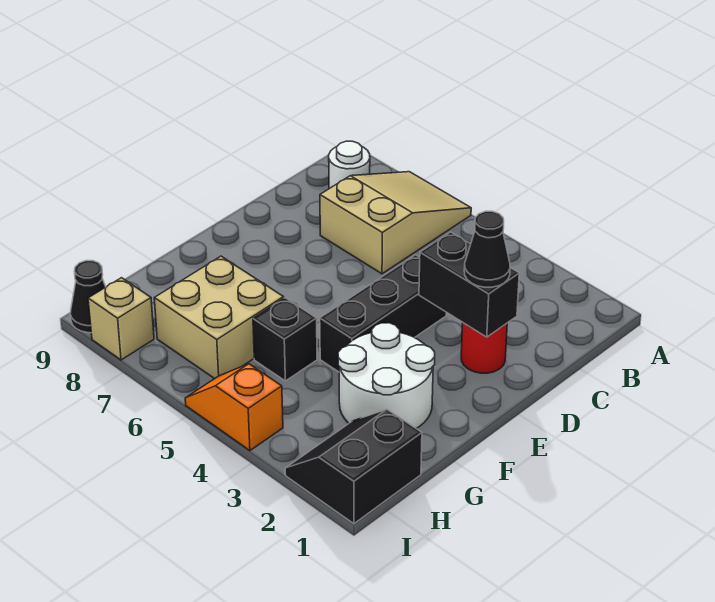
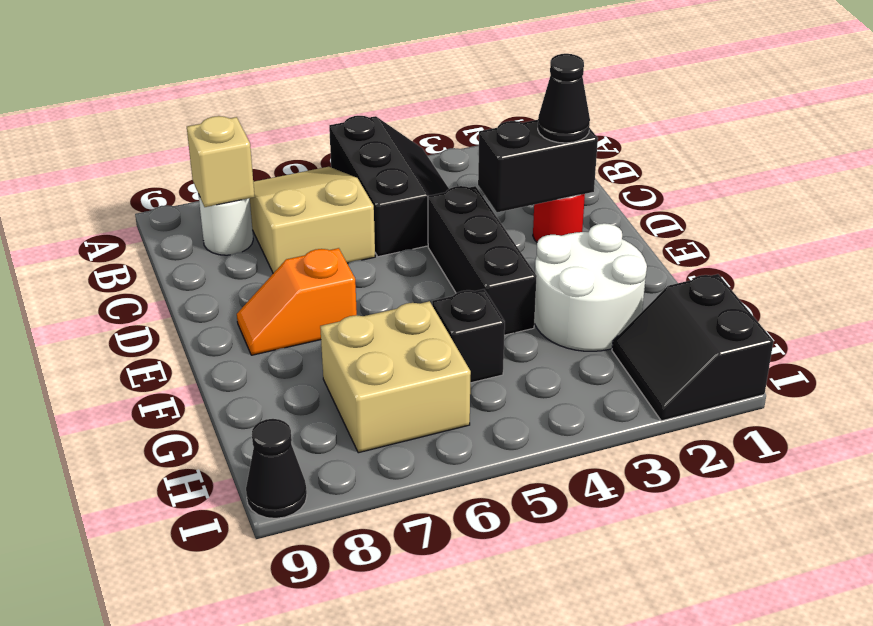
none -> black slope A4:C5 level 1 top 5
orange slope I4:I5 level 1 top 4 -> orange slope E7:E8 level 1 top 7
tan brick I8 level 1 -> tan brick B8 level 2

